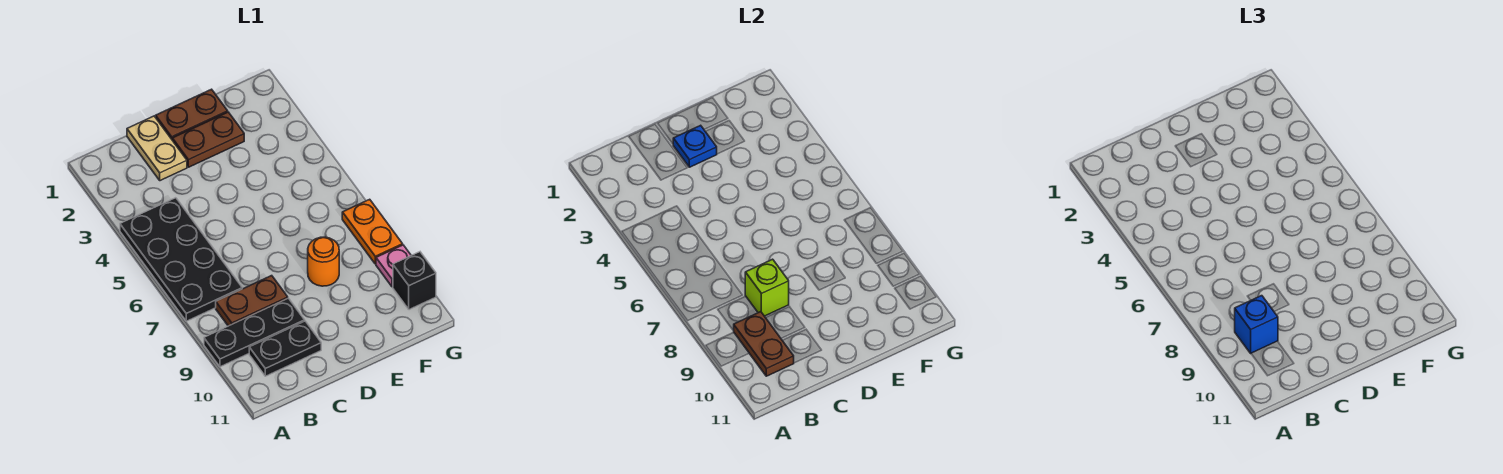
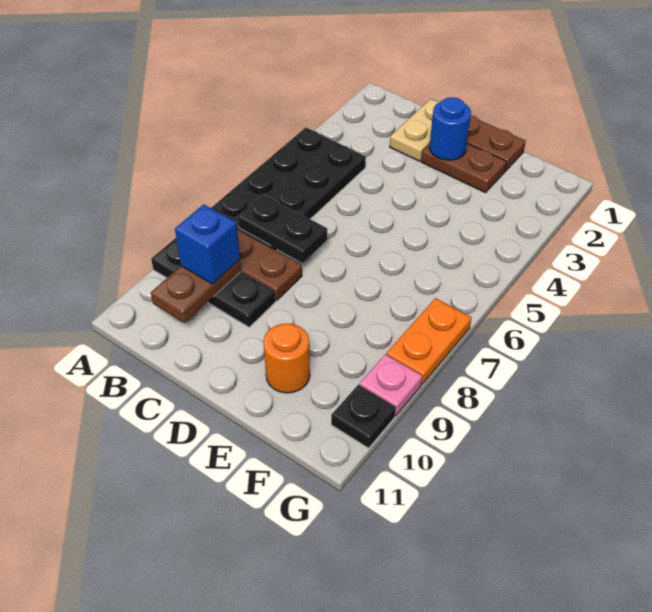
black plate B10:C10 level 1 -> black plate B7:C7 level 2
lime brick C8 level 2 -> none
blue plate D2 level 2 -> blue round brick D2 level 2
orange round brick E8 level 1 -> orange round brick E10 level 1
black brick G10 level 1 -> black plate G10 level 1

